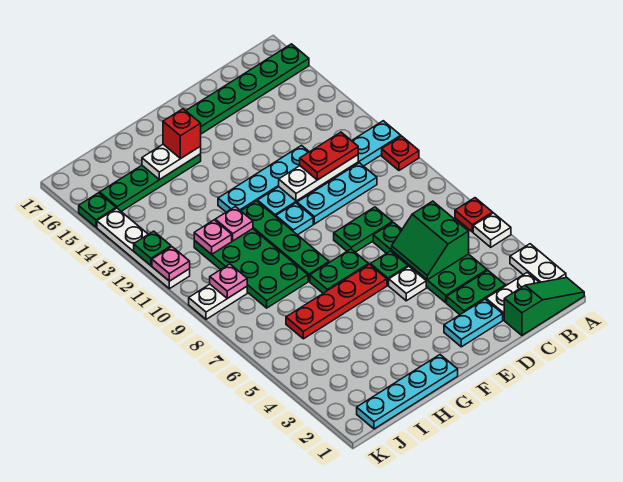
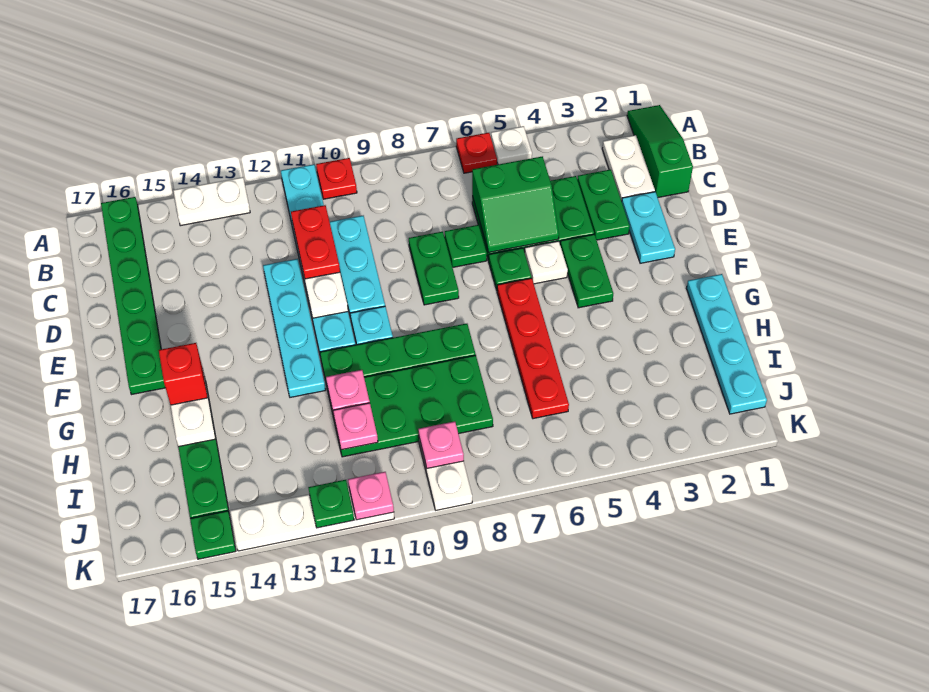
white plate A2:A3 level 1 -> white plate A13:A14 level 1
green plate F7:G7 level 1 -> green plate E4:F4 level 1

